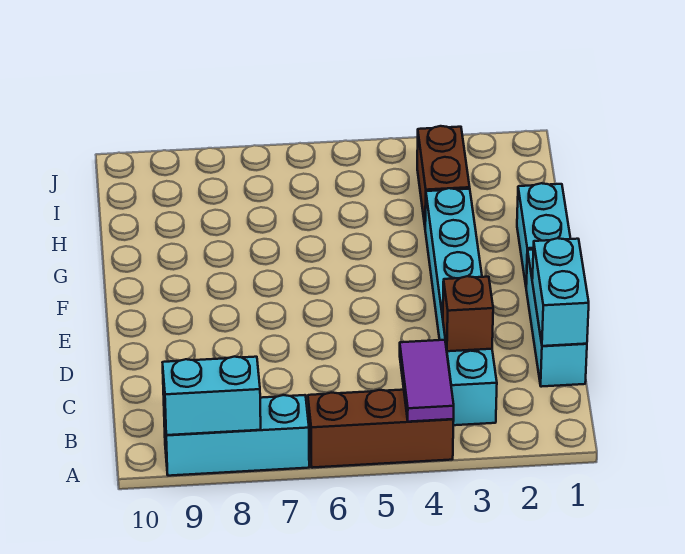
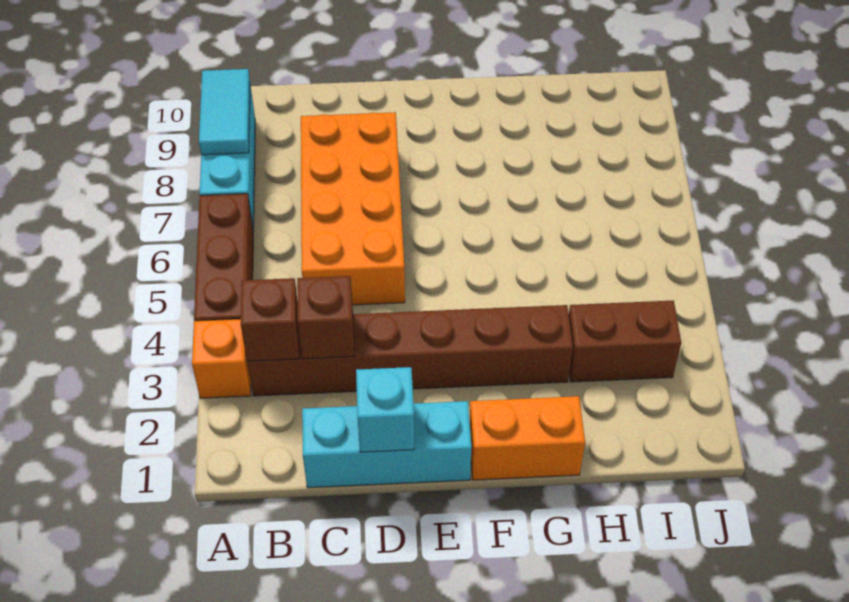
none -> orange brick A3 level 1
purple tile A4:B4 level 2 -> none
cyan brick A8:A9 level 2 -> cyan tile A8:A9 level 2
cyan brick B3:G3 level 1 -> brown brick B3:G3 level 1
none -> brown brick B3 level 2
cyan brick C1:D1 level 2 -> cyan brick D1 level 2
none -> orange brick C5:D8 level 1
cyan brick F1:G1 level 1 -> orange brick F1:G1 level 1

